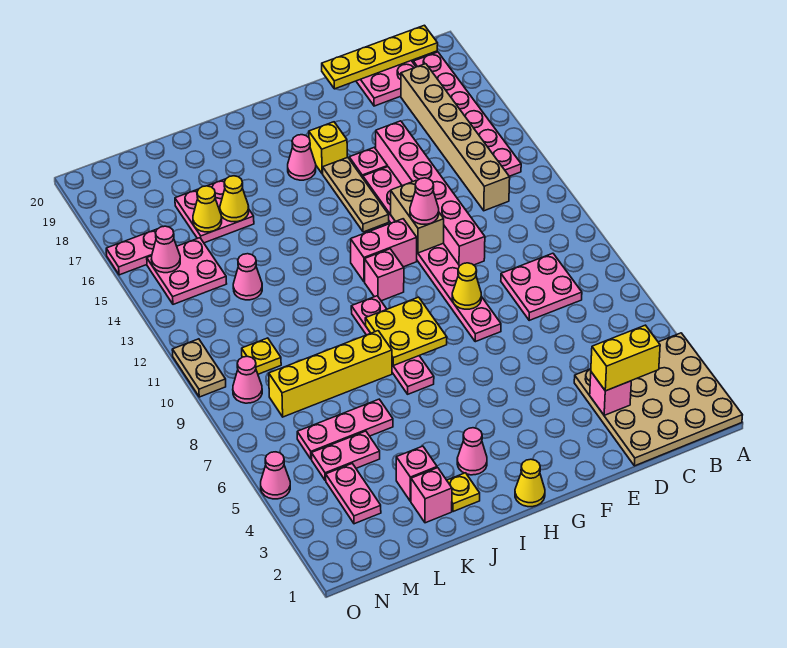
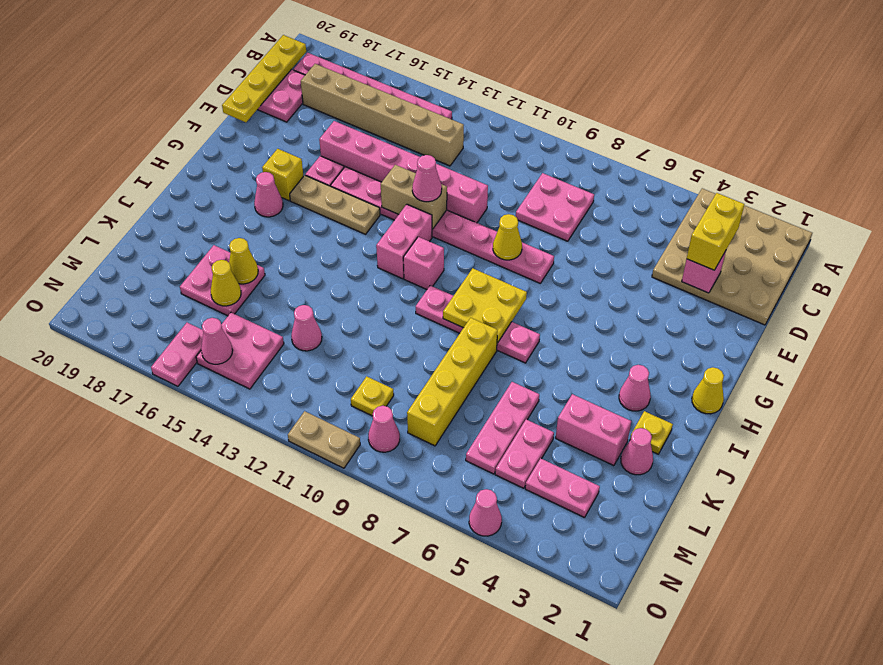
pink brick K2 level 1 -> pink cone K2 level 1
pink brick K3 level 1 -> pink brick K3:K4 level 1

